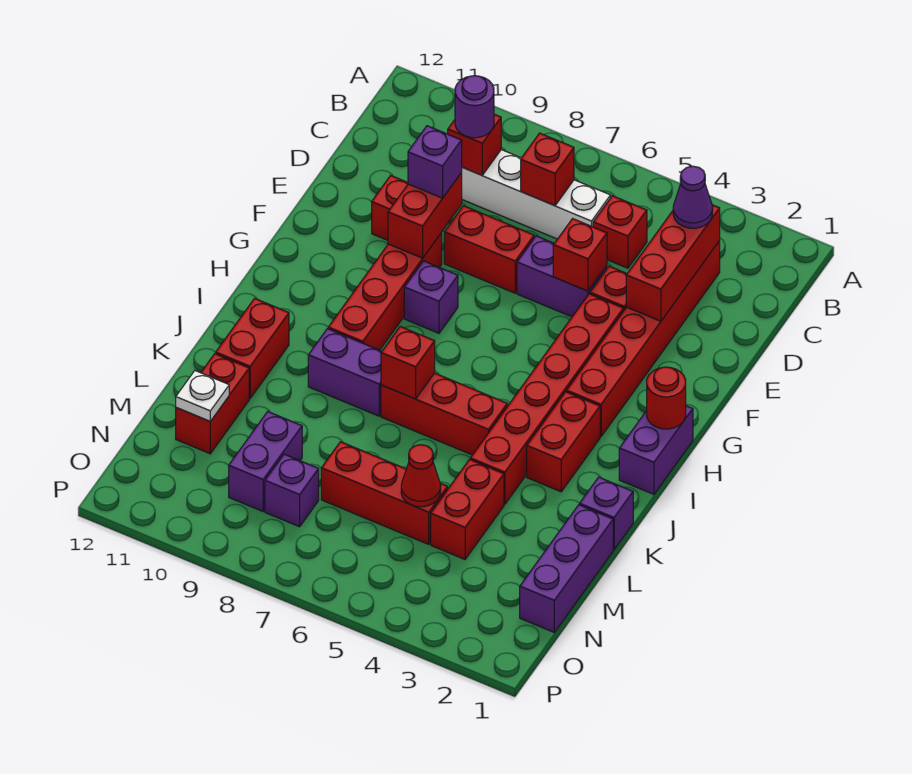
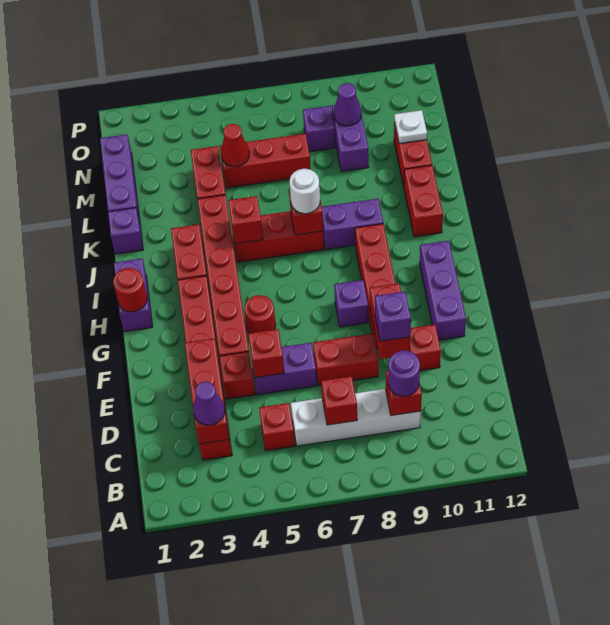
none -> purple brick F11:H11 level 1
none -> red round brick G5 level 1
none -> red brick J5 level 2
none -> white round brick J7 level 3
none -> purple cone N9 level 2

